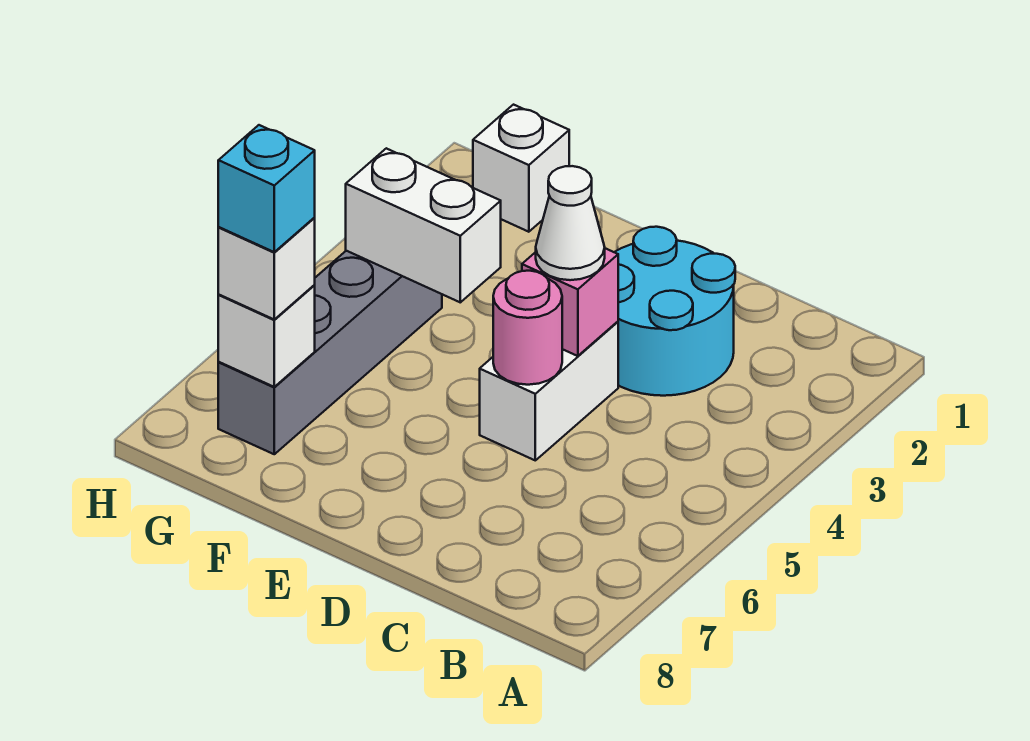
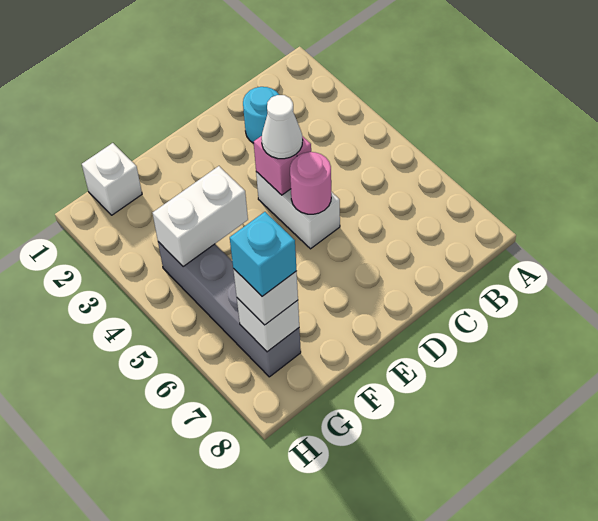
cyan round brick C2:D3 level 1 -> cyan round brick C2 level 1

